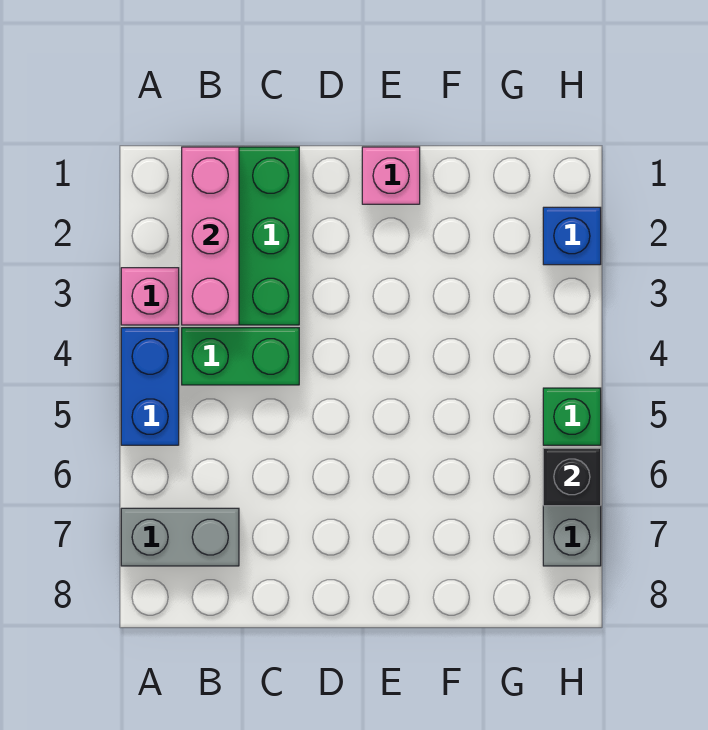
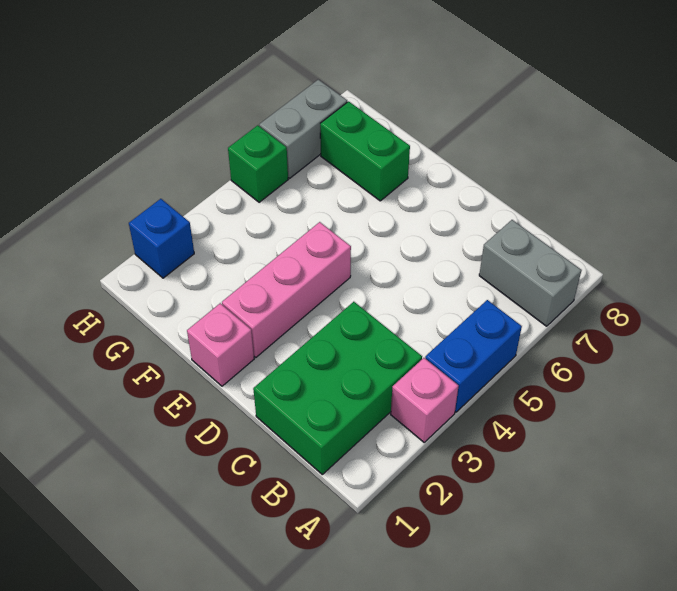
pink brick B1:B3 level 2 -> pink brick E2:E4 level 1
green brick B4:C4 level 1 -> green brick F7:G7 level 1
black brick H6 level 2 -> none

